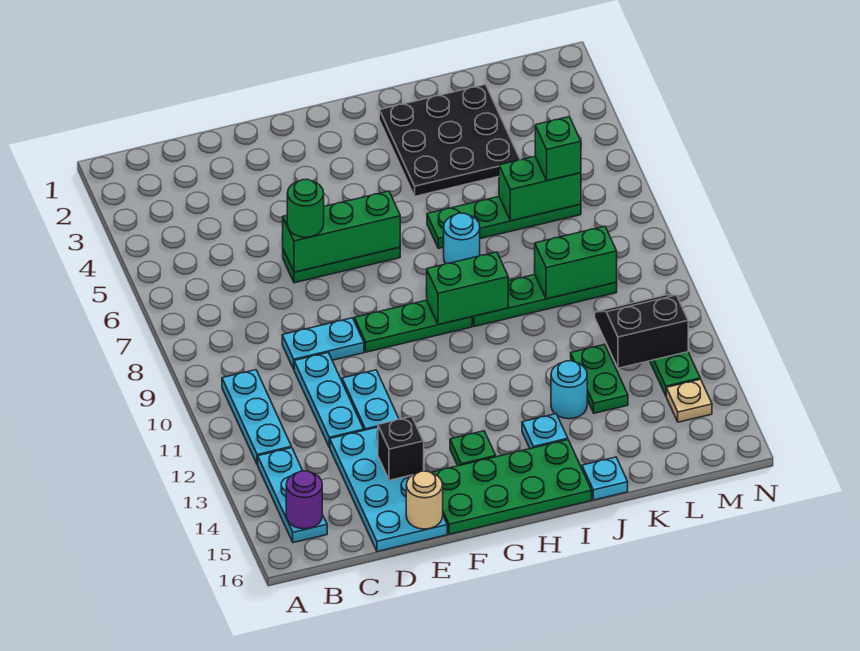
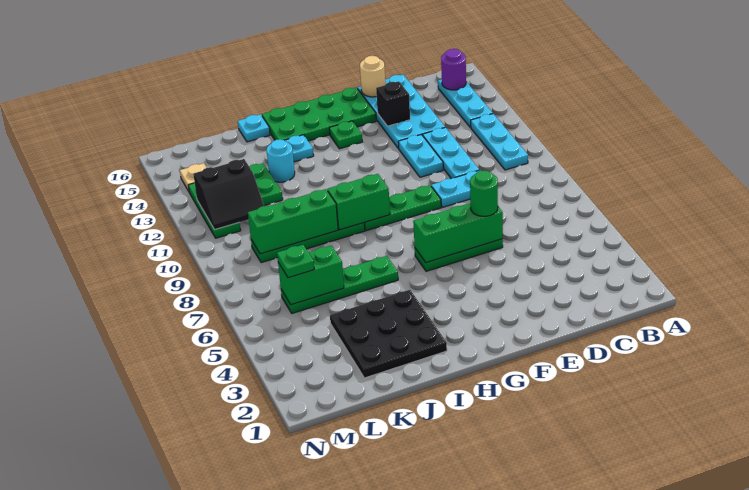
cyan round brick I7 level 1 -> none
green brick K9:L9 level 2 -> green brick J9:L9 level 2
green brick L6 level 3 -> green plate L6 level 3

